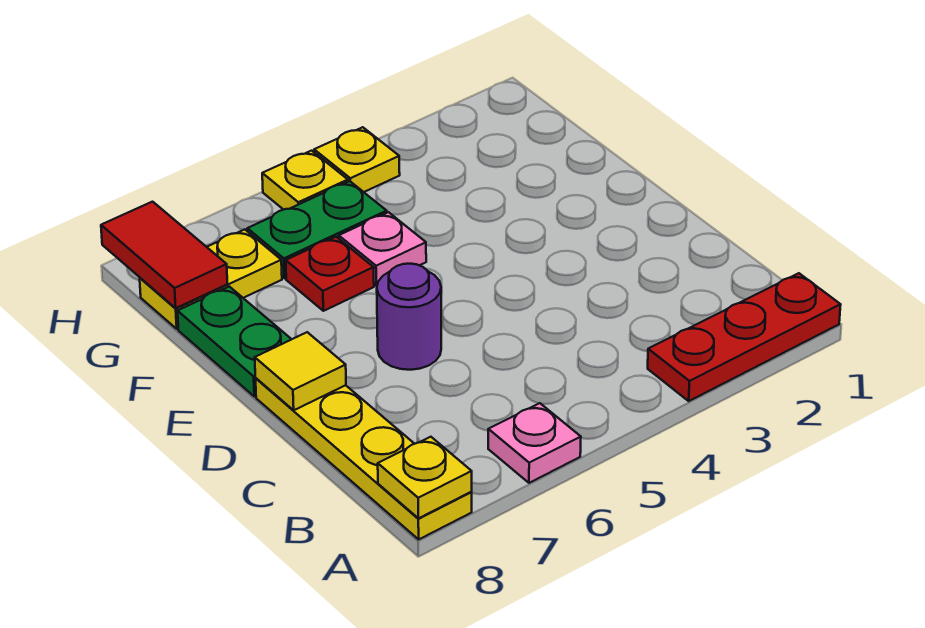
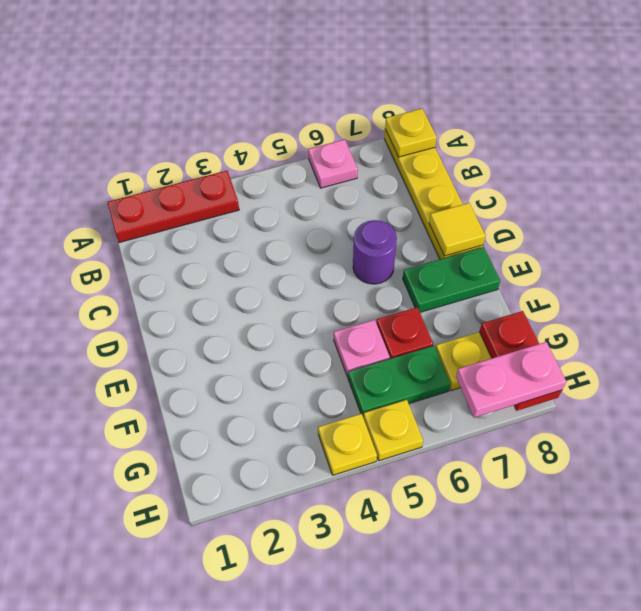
green plate E8:F8 level 1 -> green plate E7:E8 level 1
red tile G8:H8 level 2 -> red plate G8:H8 level 2
none -> pink plate H7:H8 level 3

